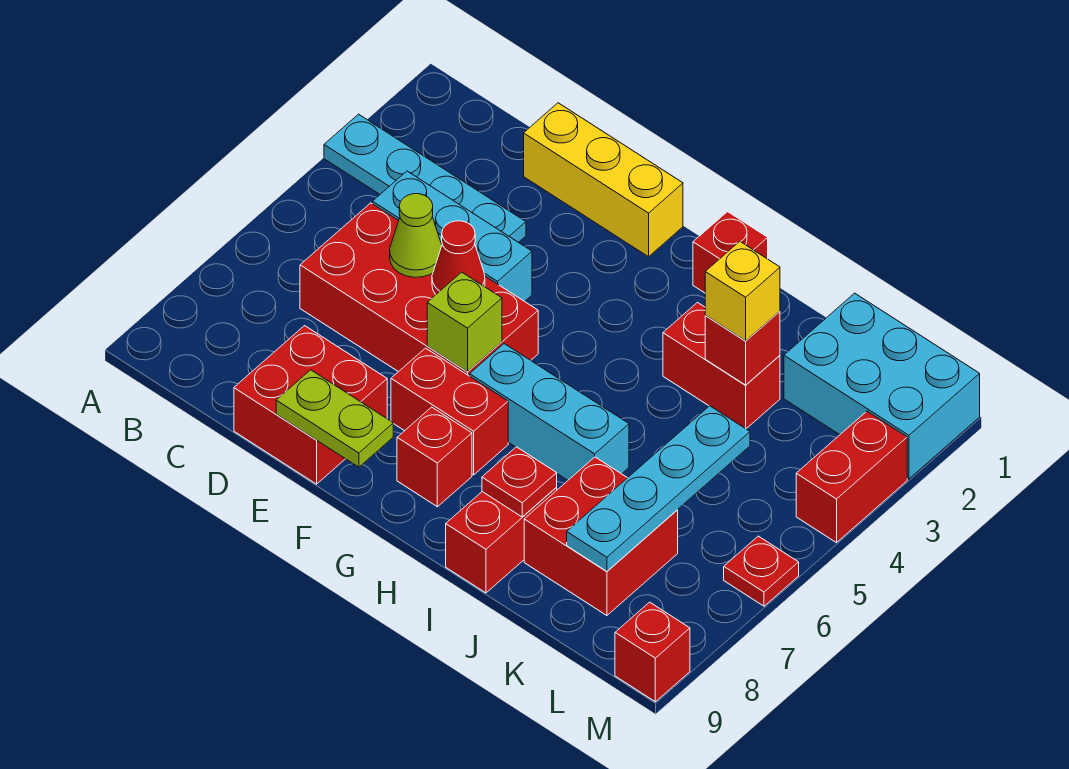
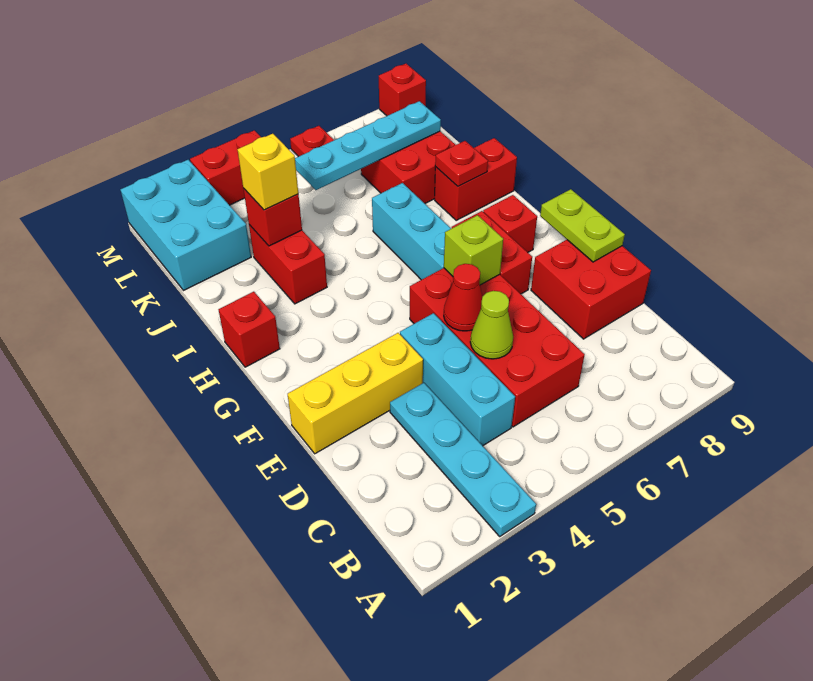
yellow brick D1:F1 level 1 -> yellow brick E1:E3 level 1

